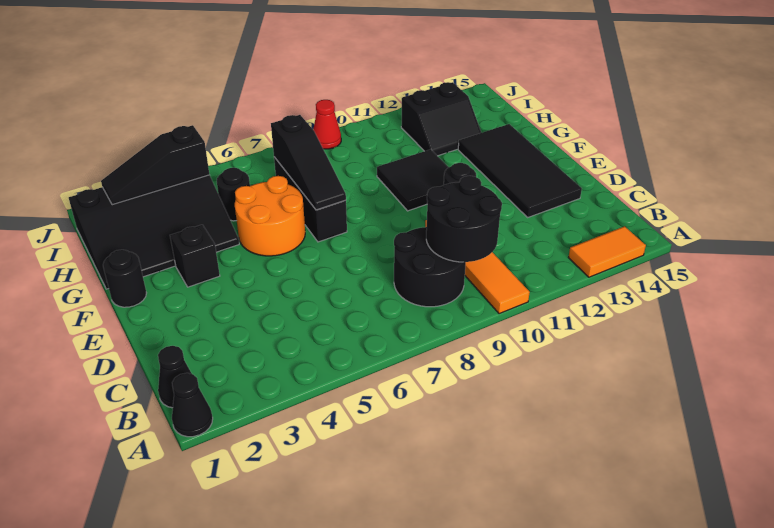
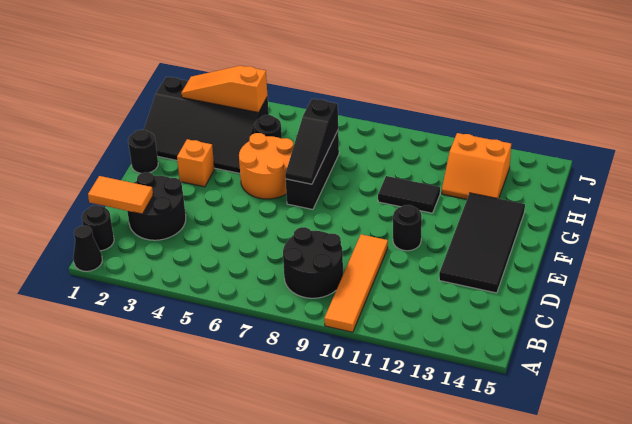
orange tile A13:A14 level 1 -> orange tile C1:C2 level 2
black cone B1 level 1 -> black round brick B1 level 1
black round brick B9:C10 level 2 -> black round brick C2:D3 level 1
black brick F3 level 1 -> orange brick F3 level 1
black tile F10:G11 level 1 -> black tile G10:G11 level 1
black slope H12:I13 level 1 top I -> orange slope H12:I13 level 1 top I
black slope I2:I4 level 2 top 4 -> orange slope I2:I4 level 2 top 4
red cone J9 level 1 -> none

